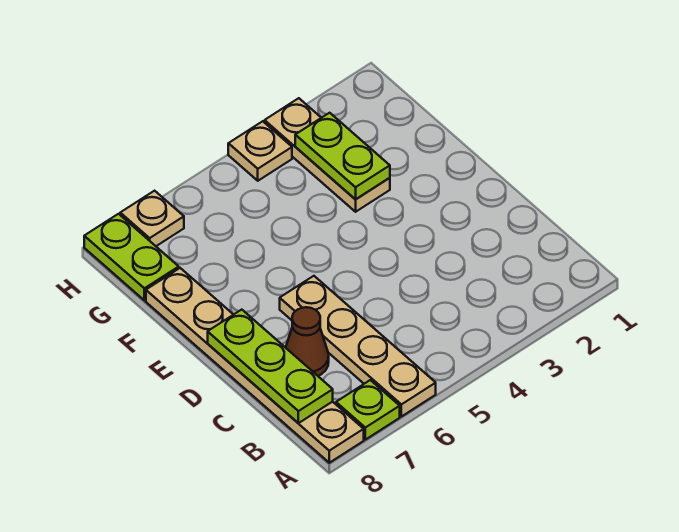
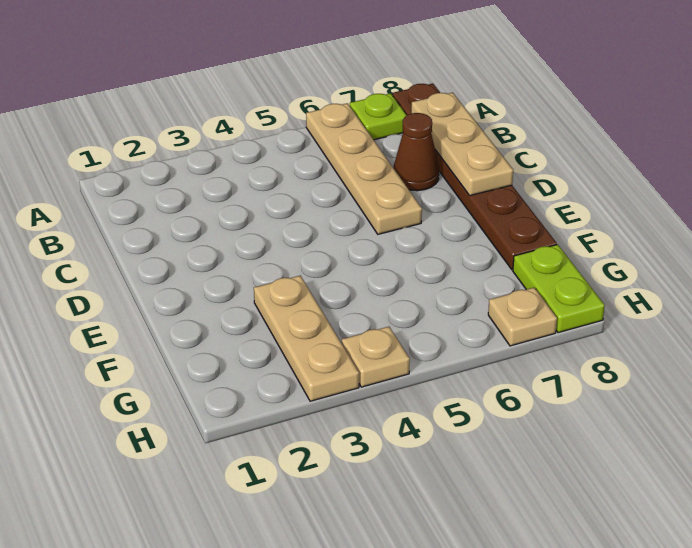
tan plate A8:F8 level 1 -> brown plate A8:F8 level 1
lime plate B8:D8 level 2 -> tan plate B8:D8 level 2
lime plate F3:G3 level 2 -> none

